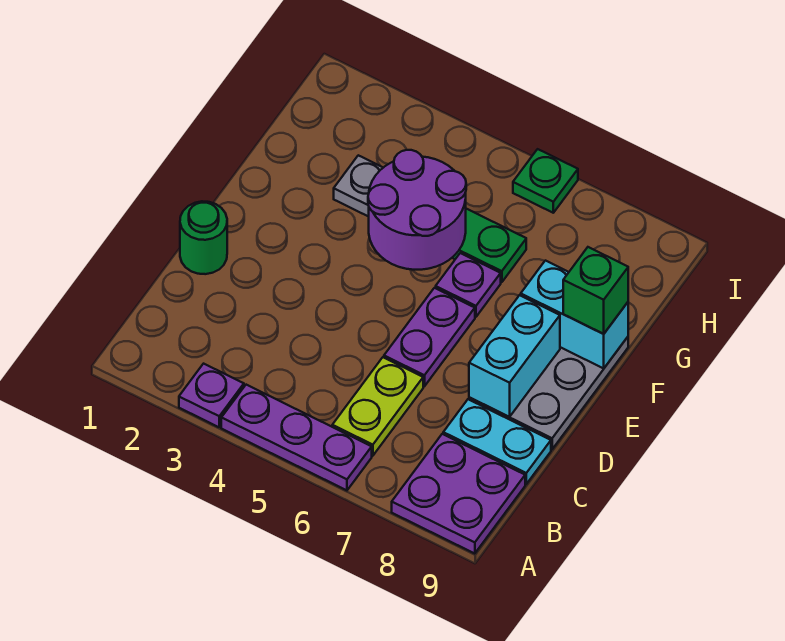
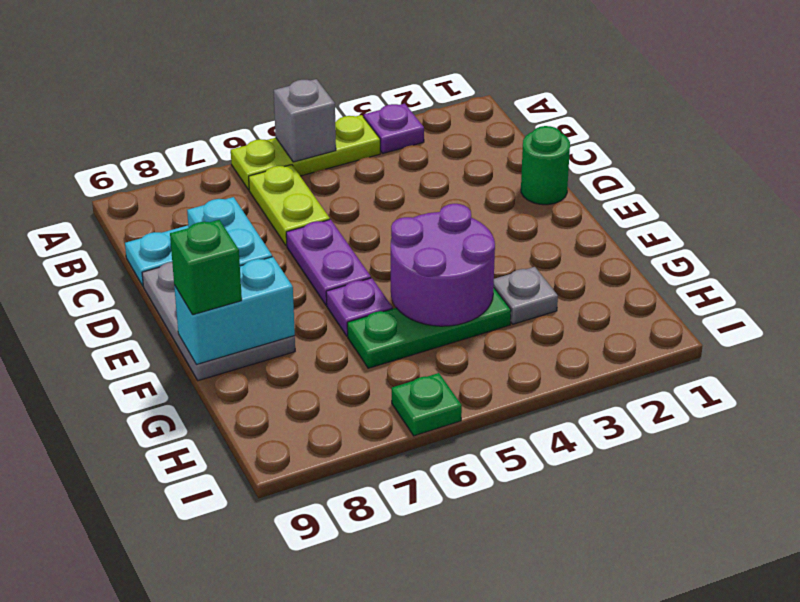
purple plate A4:A6 level 1 -> lime plate A4:A6 level 1
none -> grey brick A5 level 2
purple plate A8:B9 level 1 -> none

